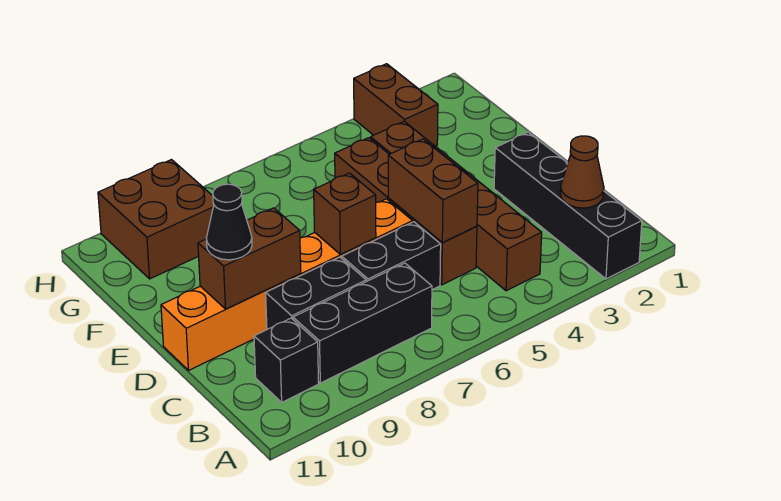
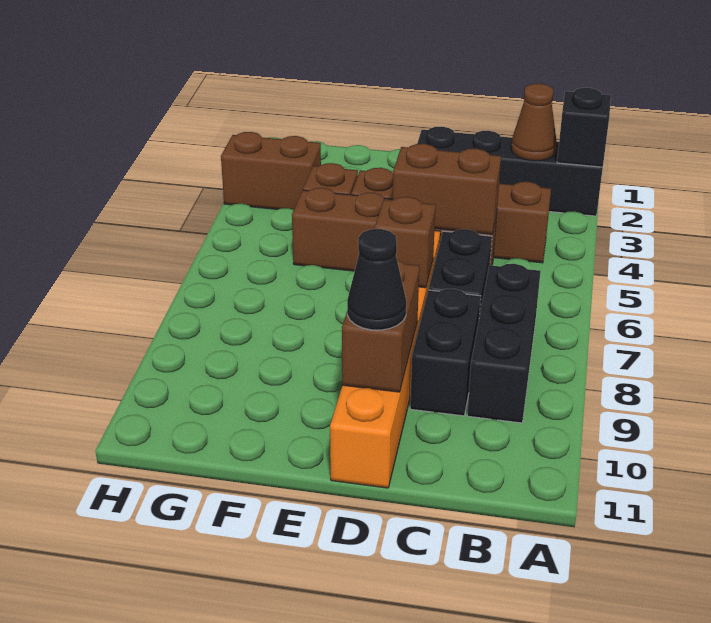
black brick B10 level 1 -> black brick A2 level 2
brown brick G9:H10 level 1 -> none

